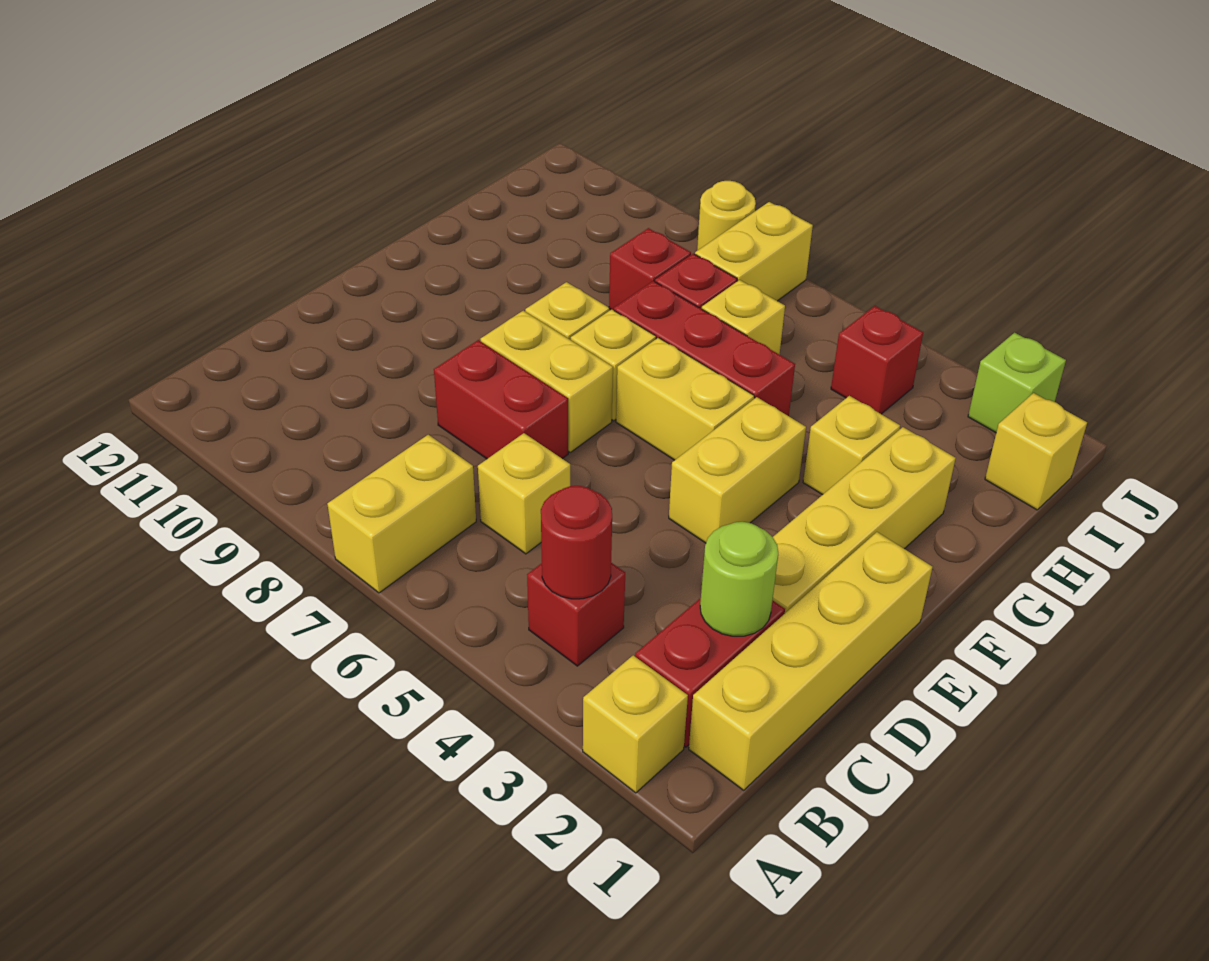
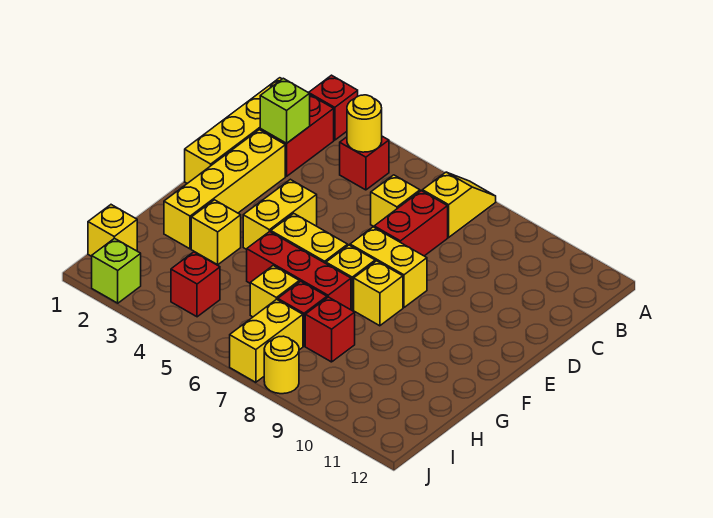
yellow brick A2 level 1 -> red brick A2 level 1
yellow brick A7:B7 level 1 -> yellow slope A7:B7 level 1 top B
red round brick B4 level 2 -> yellow round brick B4 level 2
lime round brick C2 level 2 -> lime brick C2 level 2
red brick D7:D8 level 1 -> red brick C7:D7 level 1

